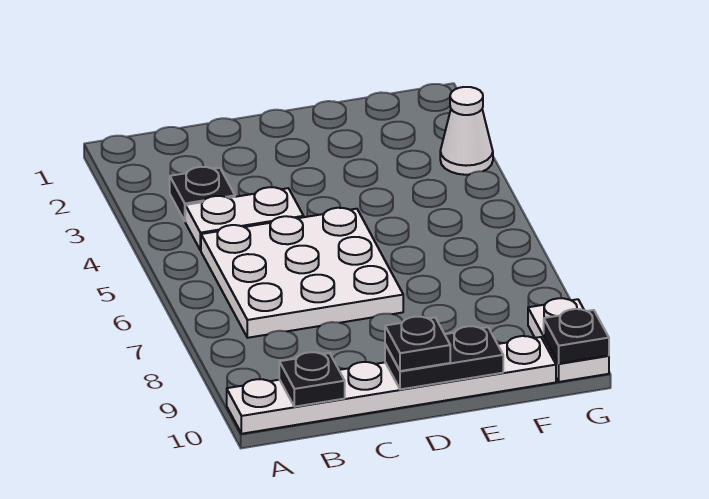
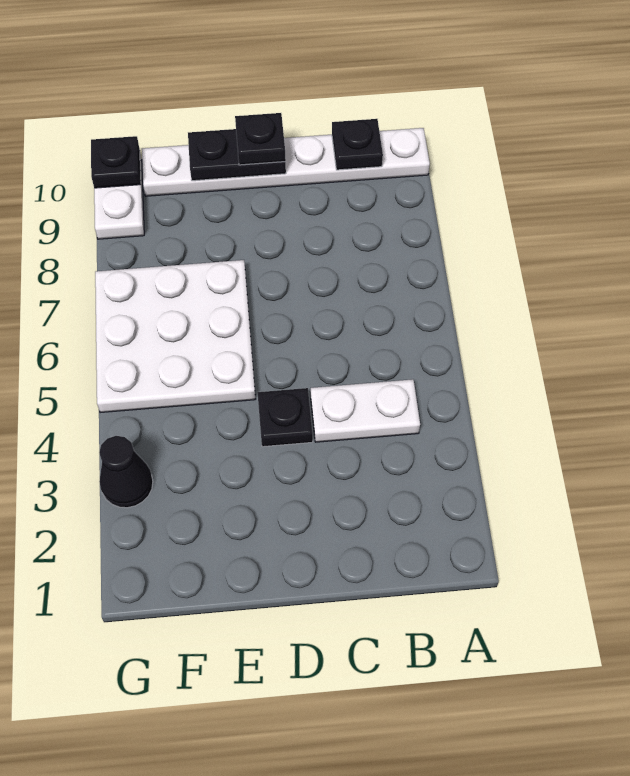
black plate B3 level 1 -> black plate D4 level 1
white plate B5:D7 level 1 -> white plate E5:G7 level 1
white cone G3 level 1 -> black cone G3 level 1

